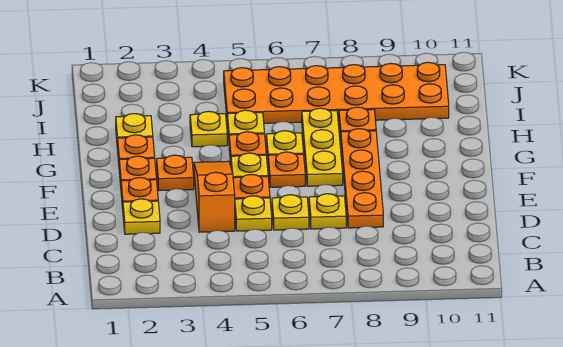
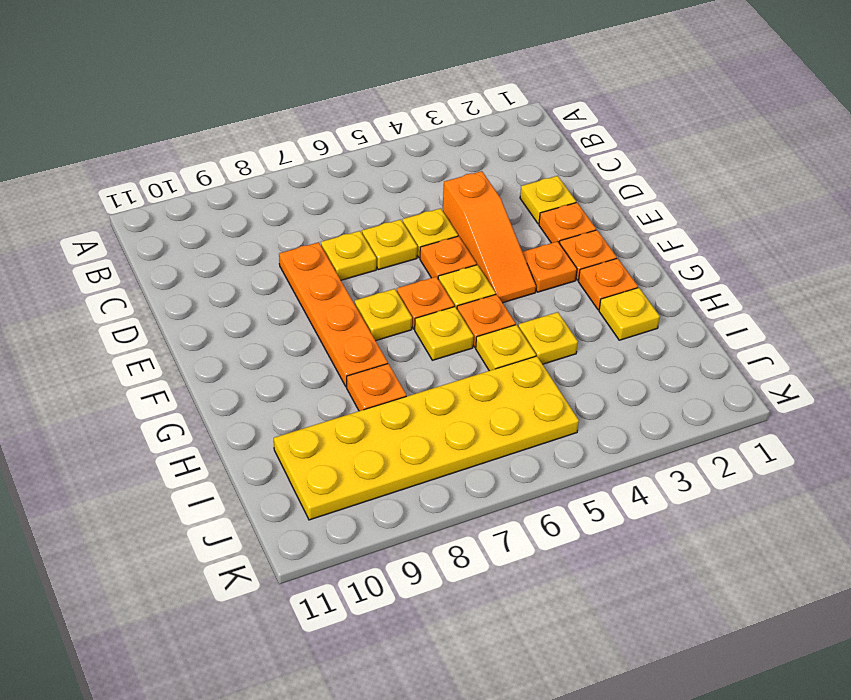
yellow plate F7:H7 level 1 -> yellow plate F7 level 1
orange plate I5:J10 level 1 -> yellow plate I5:J10 level 1

